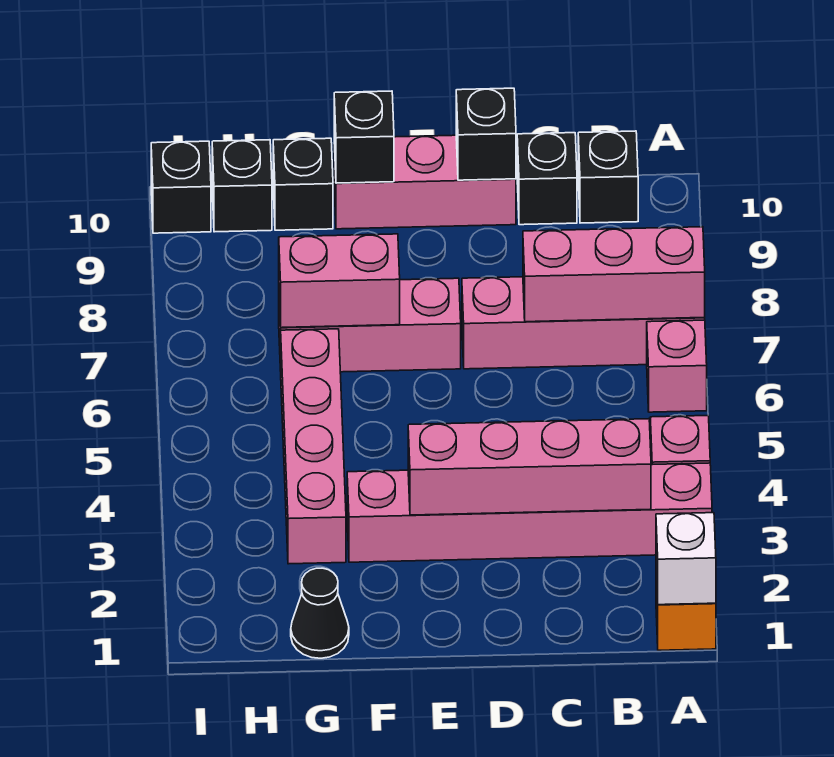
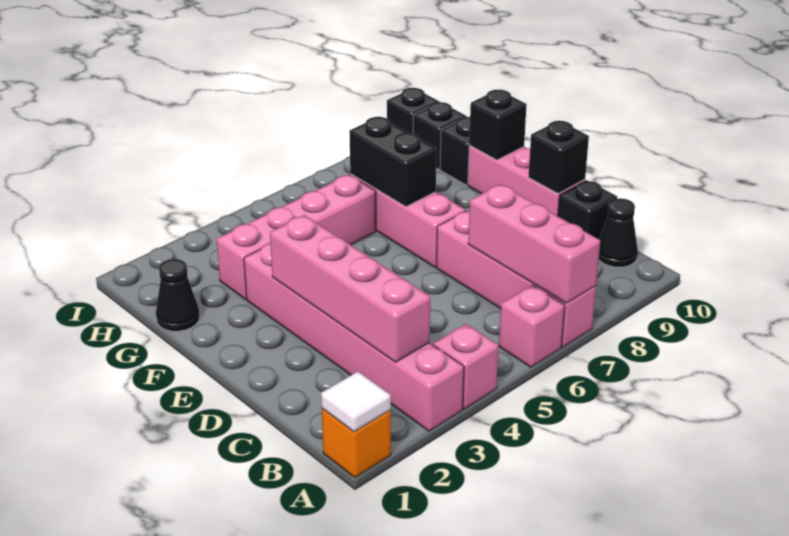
white brick A1 level 2 -> white tile A1 level 2
black brick B10 level 1 -> black cone B10 level 1
pink brick F7:G7 level 2 -> black brick F7:G7 level 2

